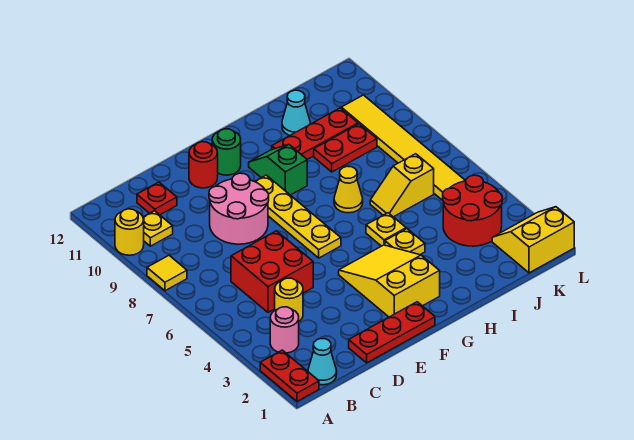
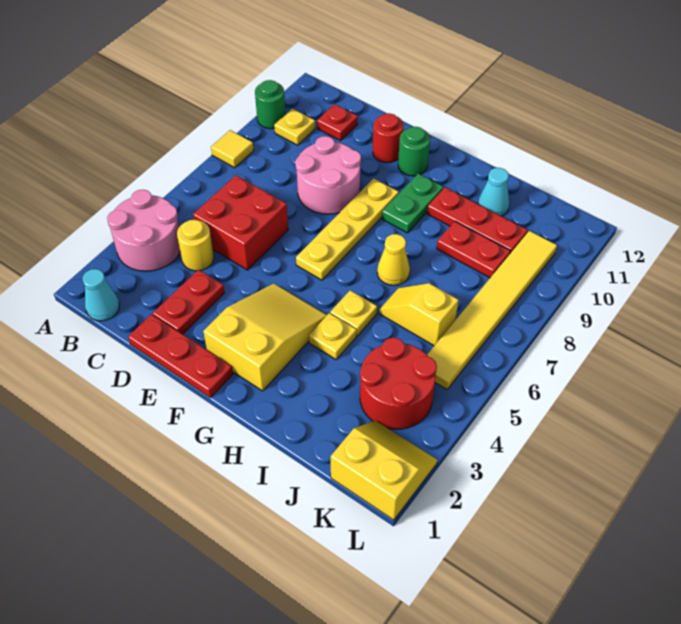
red plate A1:A2 level 1 -> red plate D2:D3 level 1
yellow round brick A10 level 1 -> green round brick A10 level 1
pink round brick B3 level 1 -> pink round brick A3:B4 level 1
green slope G9:G10 level 1 top 9 -> green plate G9:G10 level 1

